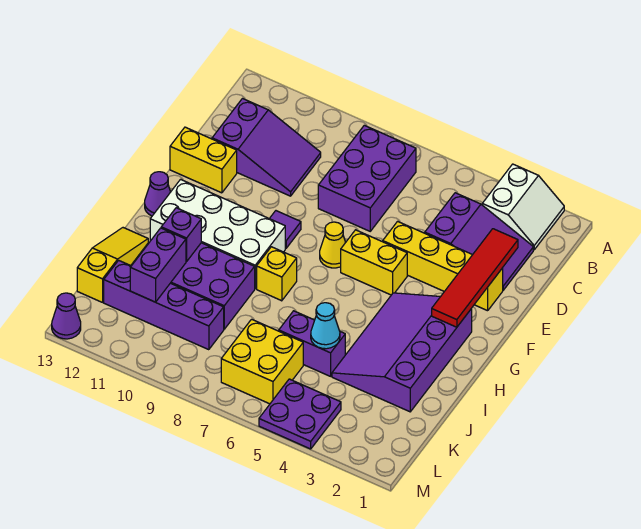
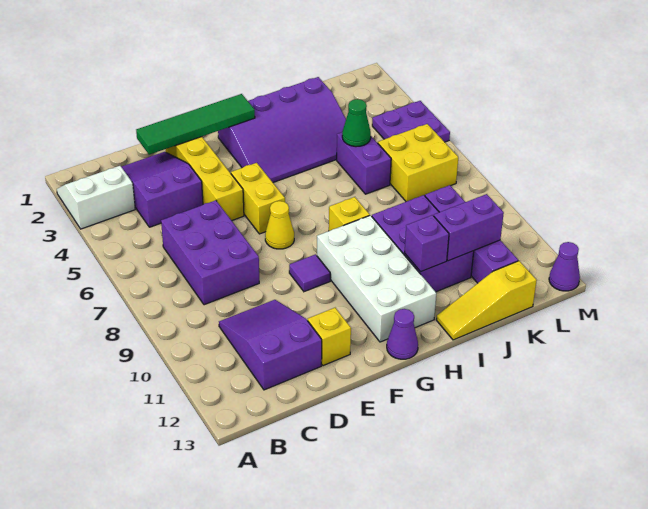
purple brick B7:D8 level 1 -> purple brick C6:D8 level 1
red tile D2:G2 level 2 -> green tile D2:G2 level 2
yellow brick E12:E13 level 1 -> yellow brick E12 level 1
cyan cone J5 level 2 -> green cone J5 level 2

